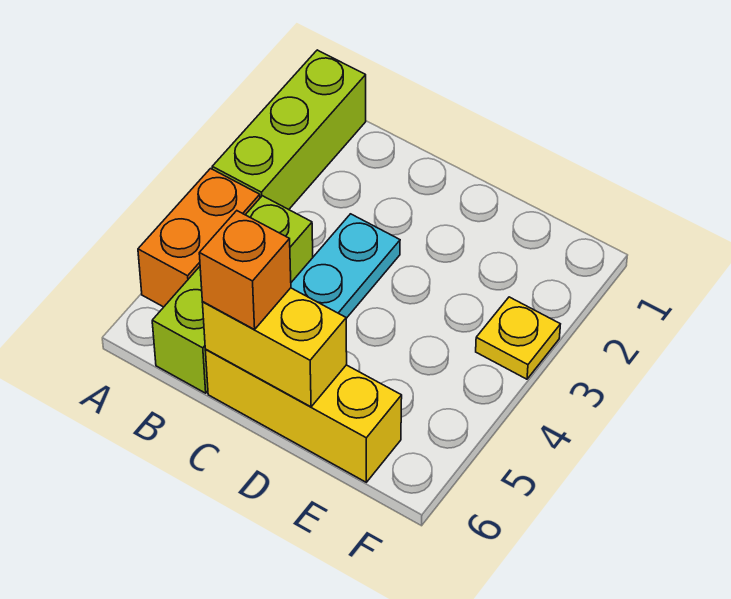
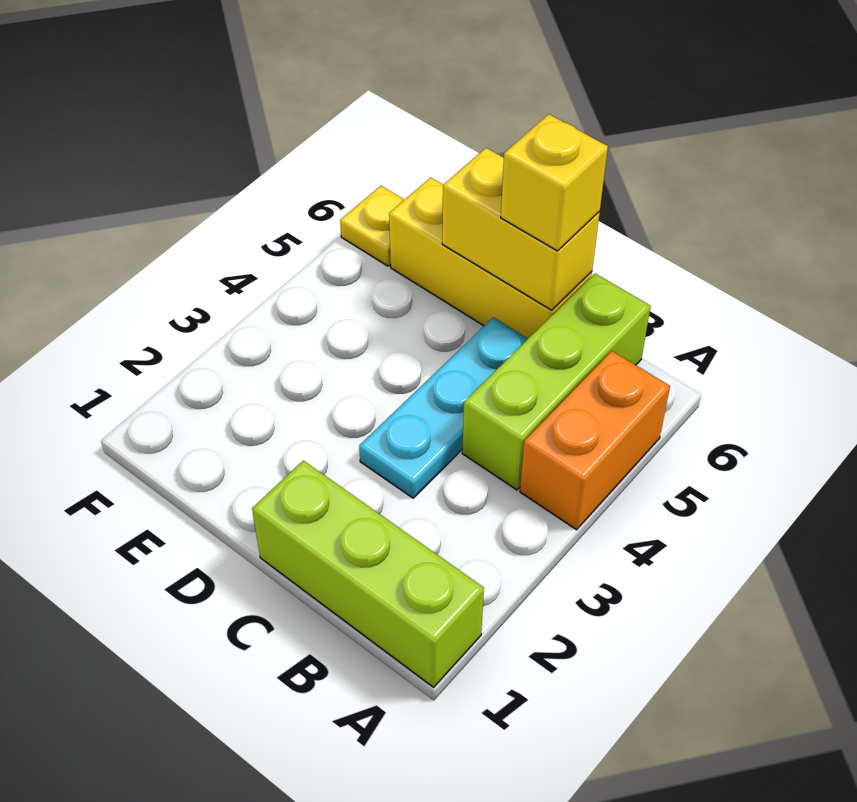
lime brick A1:A3 level 1 -> lime brick A1:C1 level 1
orange brick C6 level 3 -> yellow brick C6 level 3
yellow plate F3 level 1 -> yellow plate F6 level 1

